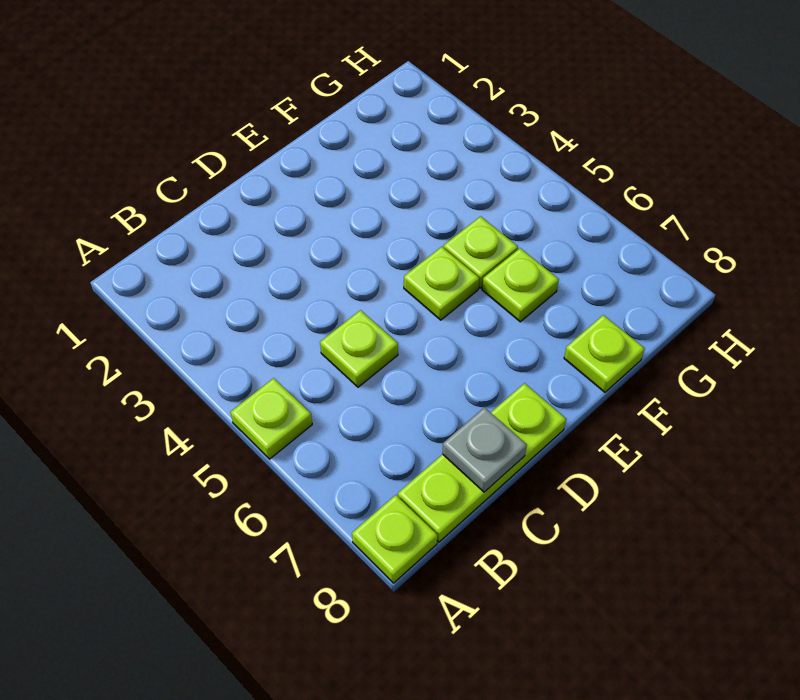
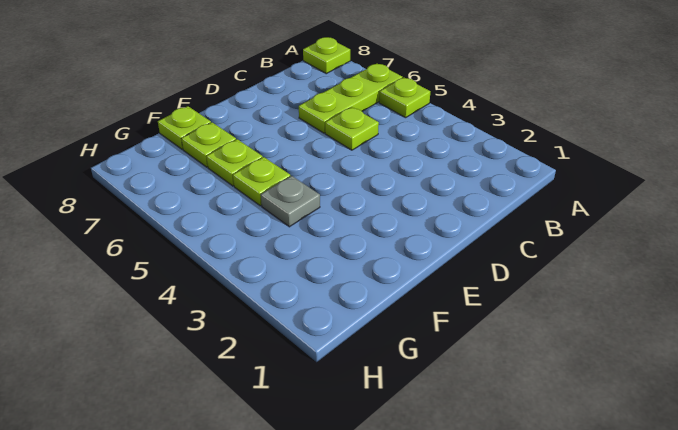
lime plate B8:D8 level 1 -> lime plate A6:C6 level 1
grey plate C8 level 2 -> grey plate F4 level 1
lime plate E5 level 1 -> lime plate F7 level 1

